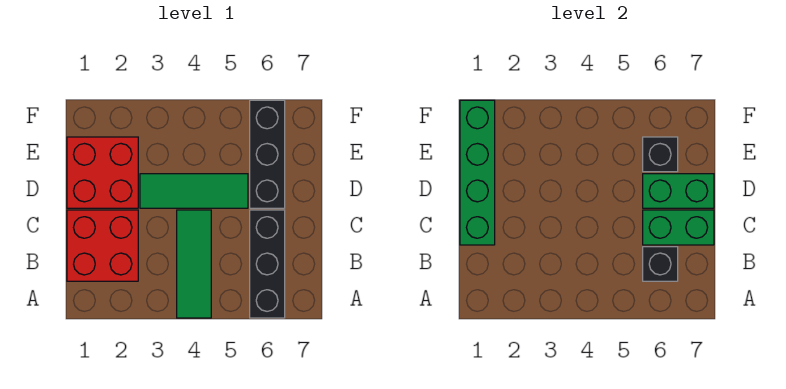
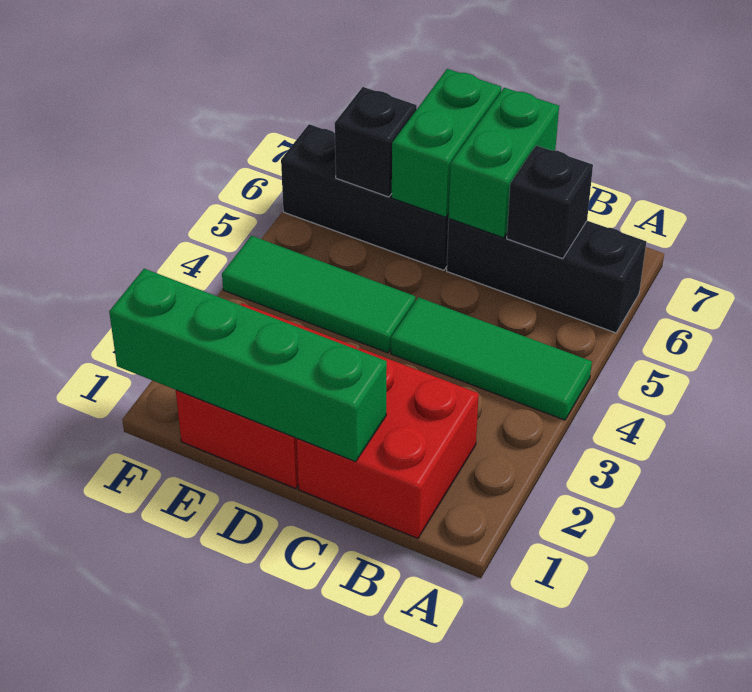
green tile D3:D5 level 1 -> green tile D4:F4 level 1

